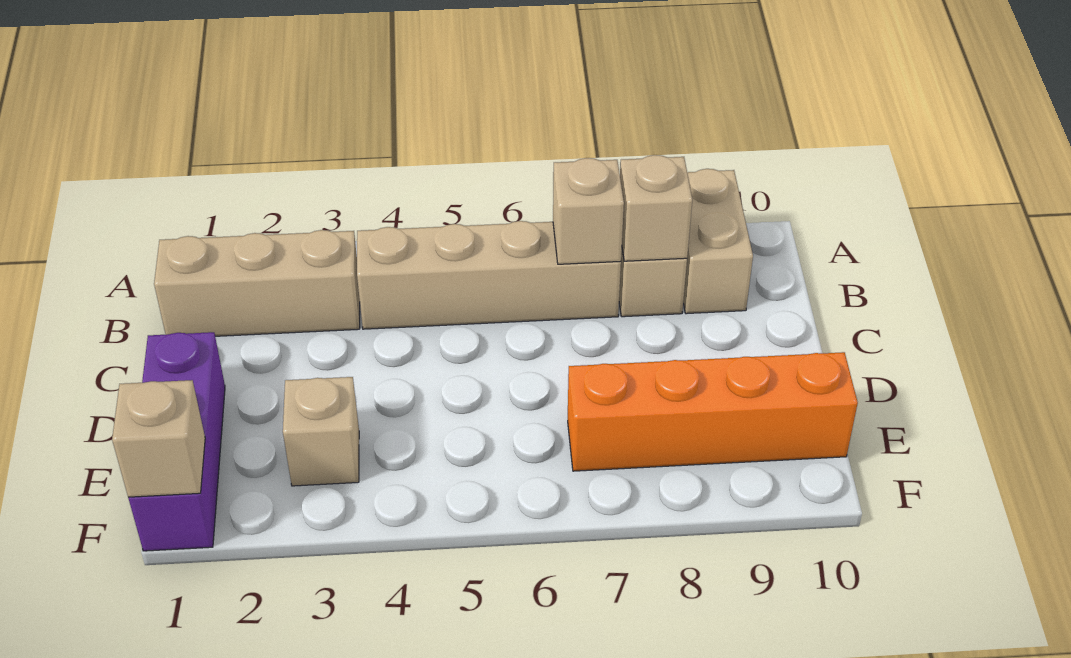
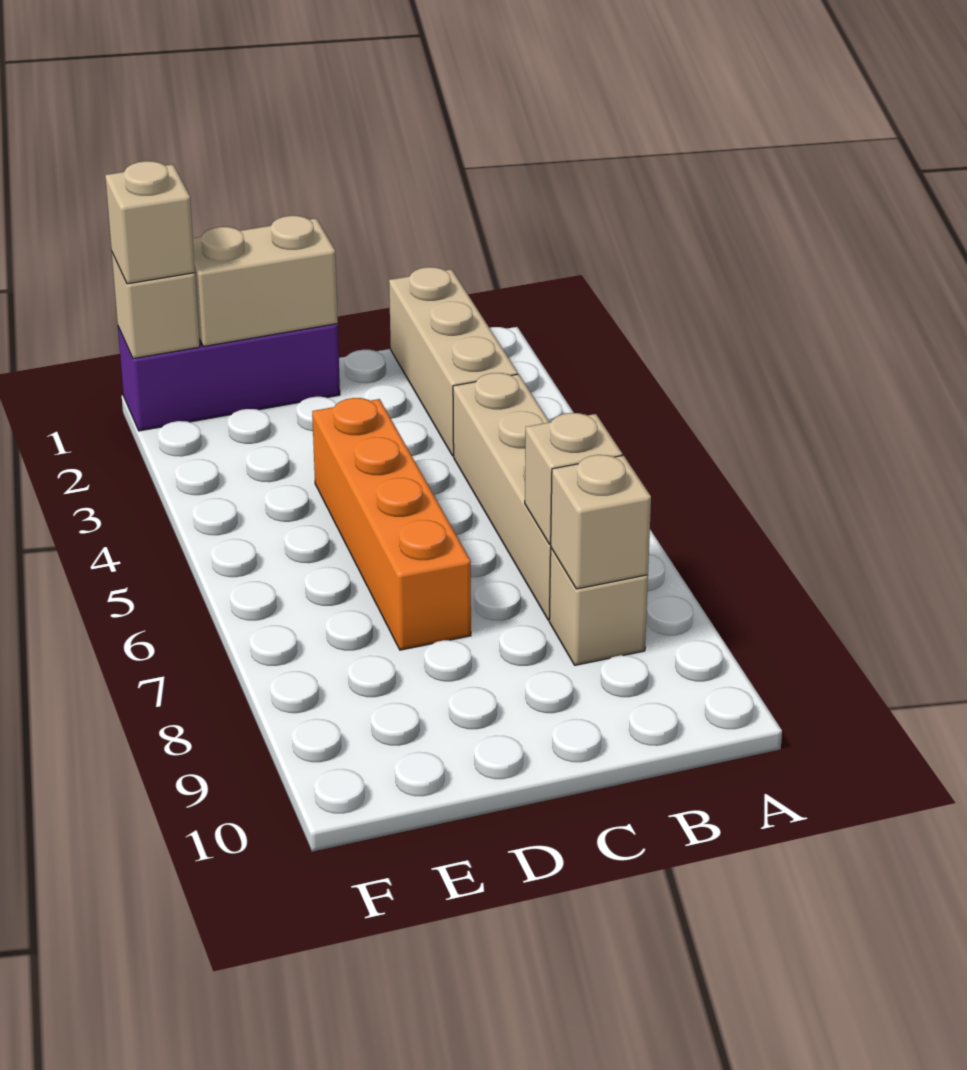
tan brick A9:B9 level 1 -> tan brick D1:E1 level 2
tan brick E3 level 1 -> tan brick F1 level 3
orange brick E7:E10 level 1 -> orange brick D4:D7 level 1

